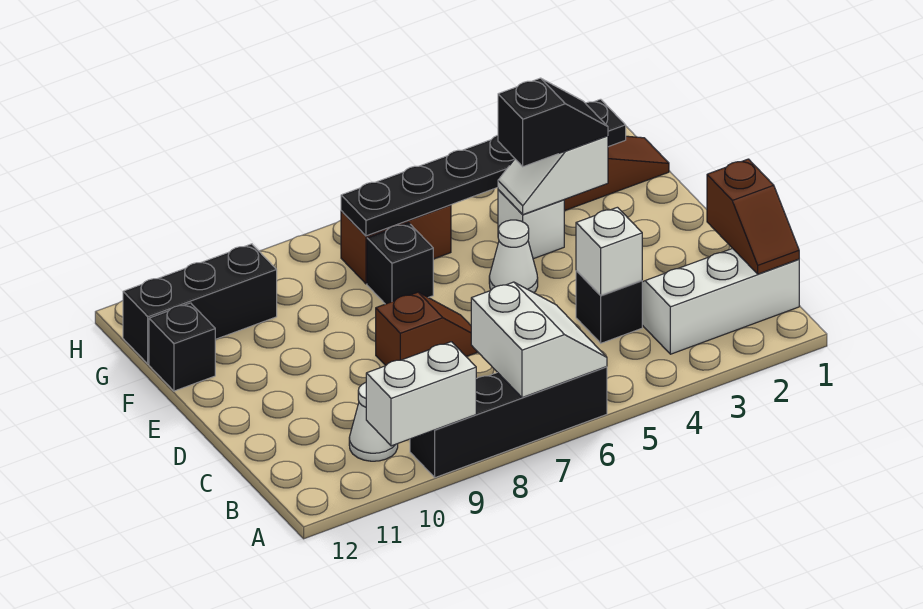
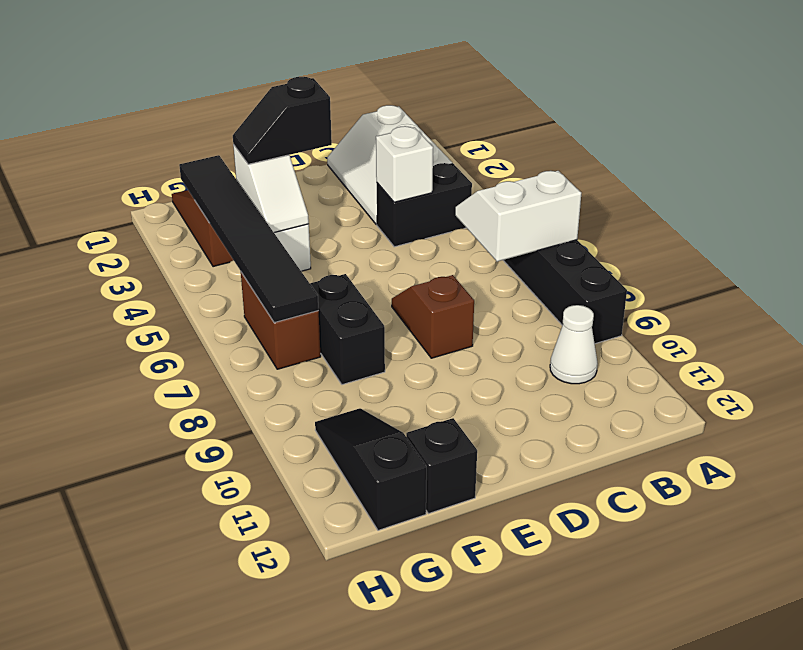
white brick A9:A10 level 2 -> none
brown slope B1:C1 level 2 top C -> none
black brick C4 level 1 -> black brick B4:C4 level 1
white cone E5 level 1 -> none
black slope F3:F4 level 3 top 4 -> black slope E3:F3 level 3 top E
black brick F7 level 1 -> black brick F7:F8 level 1
black plate G2:G7 level 2 -> black tile G2:G7 level 2
black brick G10:G12 level 1 -> black slope G10:G12 level 1 top 12

